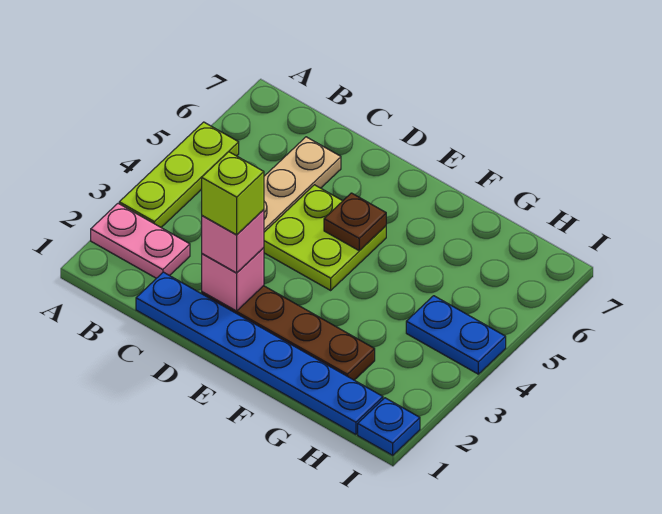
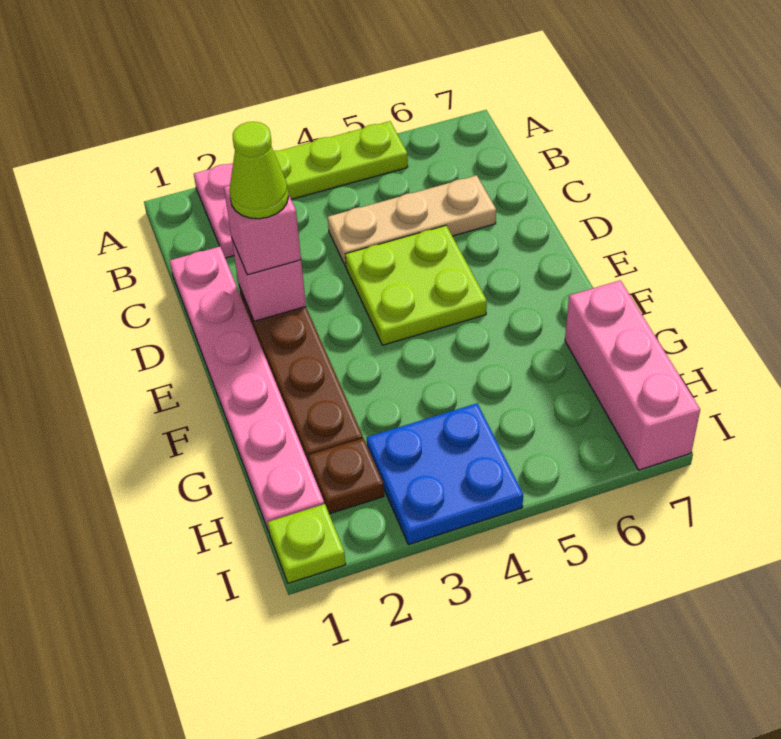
blue plate C1:H1 level 1 -> pink plate C1:H1 level 1
lime brick D2 level 4 -> lime cone D2 level 4
brown plate E5 level 2 -> brown plate H2 level 1
none -> pink brick G7:I7 level 1
blue plate H4:I4 level 1 -> blue plate H3:I4 level 1
blue plate I1 level 1 -> lime plate I1 level 1

